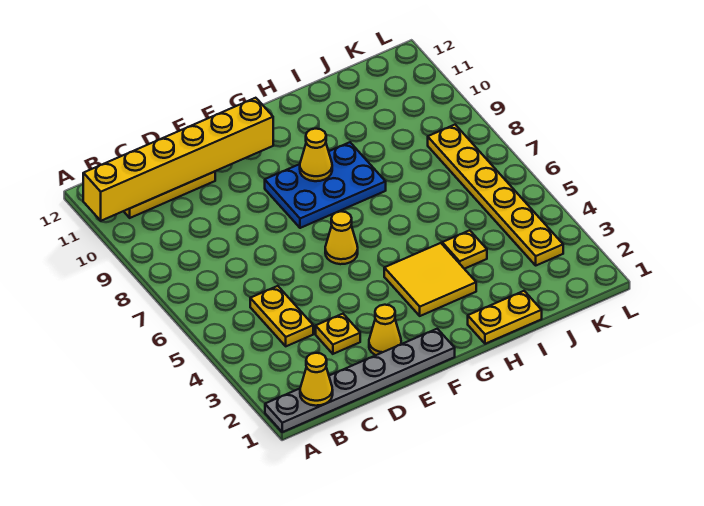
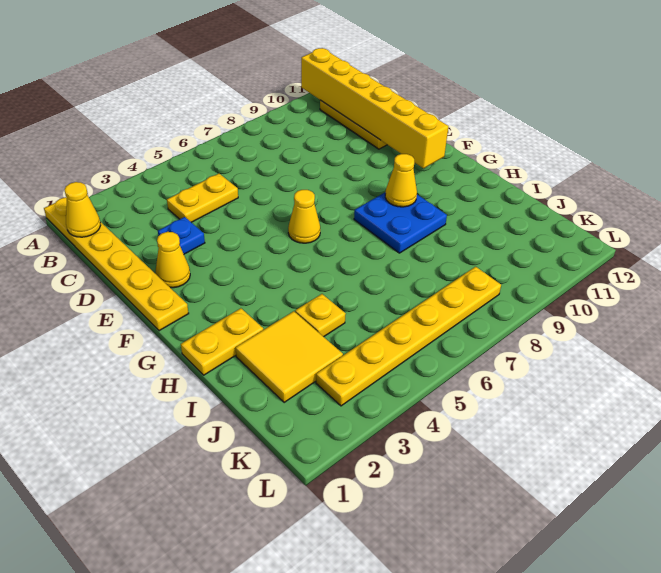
grey plate A1:F1 level 1 -> yellow plate A1:F1 level 1
yellow plate D3 level 1 -> blue plate D3 level 1
blue plate F8:H9 level 1 -> blue plate G8:H9 level 1
yellow tile G3:H4 level 1 -> yellow tile I2:J3 level 1
yellow plate H1:I1 level 1 -> yellow plate H1:H2 level 1

